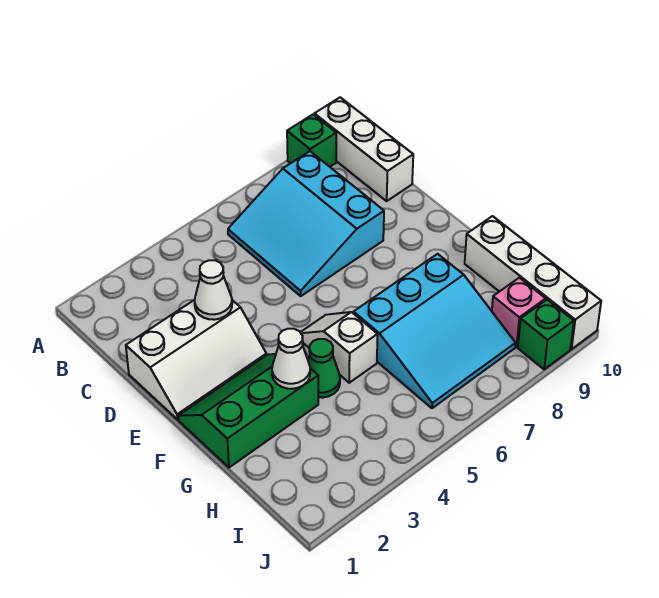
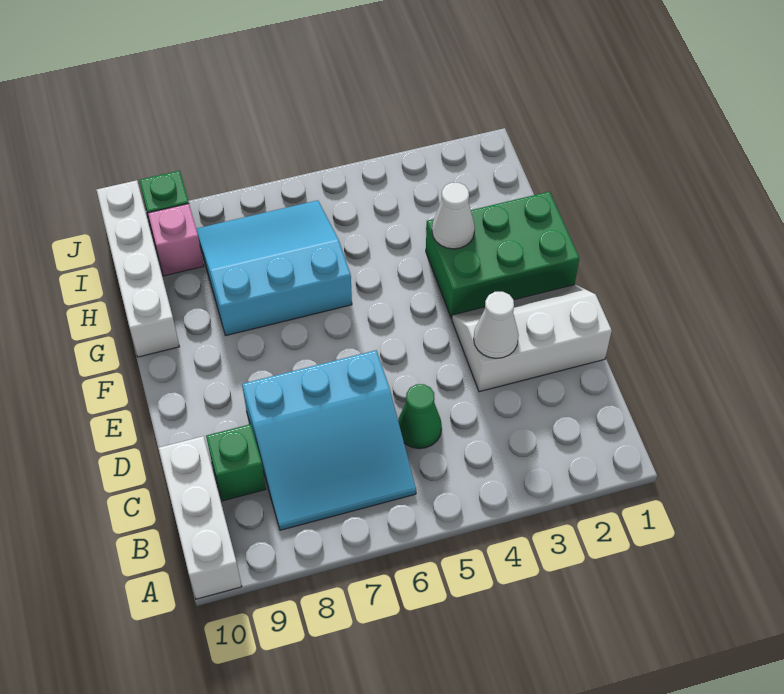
green brick A9 level 1 -> green brick C9 level 1
cyan slope B6:D8 level 1 top 8 -> cyan slope B6:D8 level 1 top D
green slope F1:G3 level 1 top G -> green brick F1:G3 level 1
white slope F5:G5 level 1 top G -> none
green cone G4 level 1 -> green cone C5 level 1

